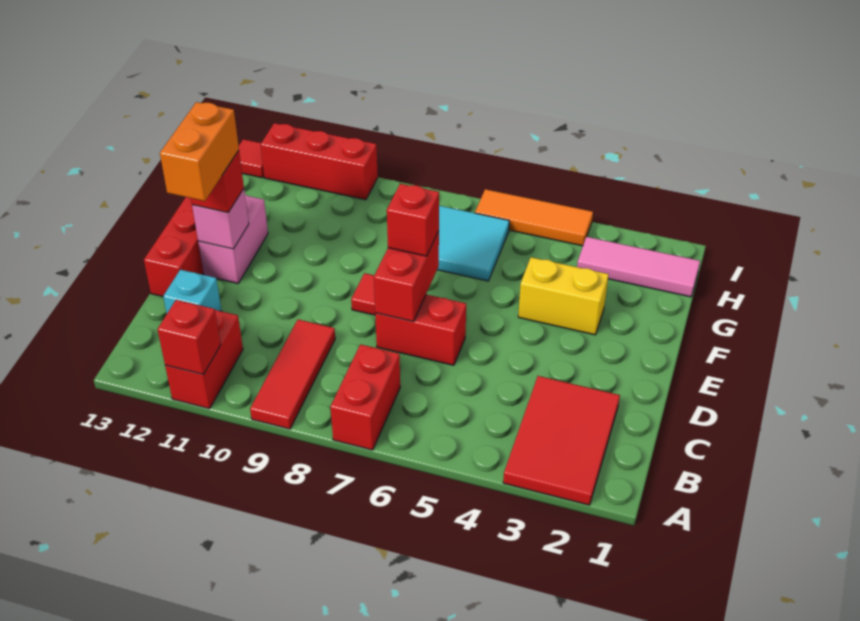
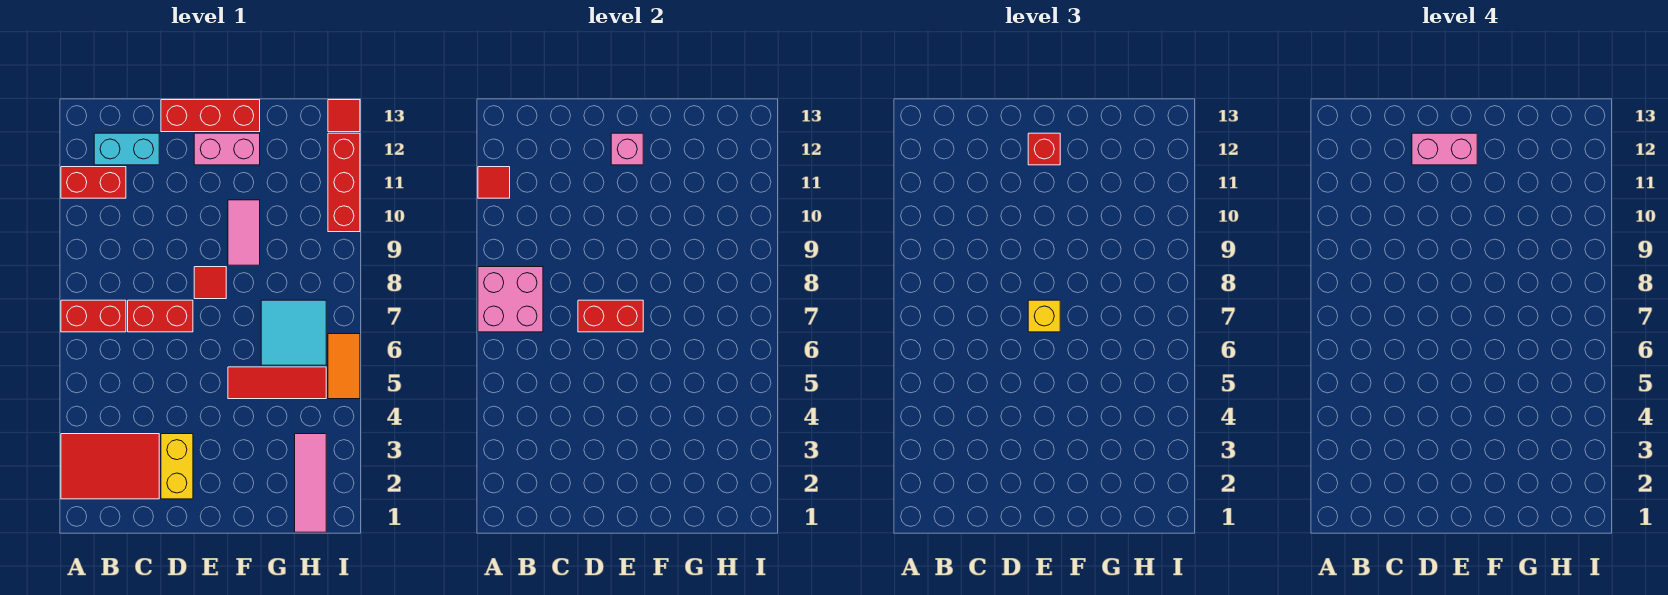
none -> pink brick A7:B8 level 2
red tile A9:C9 level 1 -> red tile F5:H5 level 1
red brick A11 level 2 -> red tile A11 level 2
cyan brick C12 level 1 -> cyan brick B12:C12 level 1
red brick D6:D7 level 1 -> red brick C7:D7 level 1
orange brick D12:E12 level 4 -> pink brick D12:E12 level 4
red brick E7 level 3 -> yellow brick E7 level 3
yellow brick F3:F4 level 1 -> yellow brick D2:D3 level 1
none -> pink tile F9:F10 level 1
orange tile I4:I6 level 1 -> orange tile I5:I6 level 1

